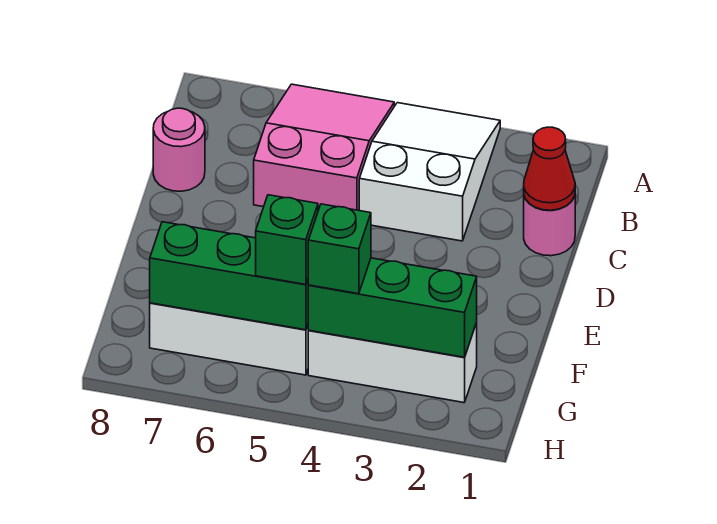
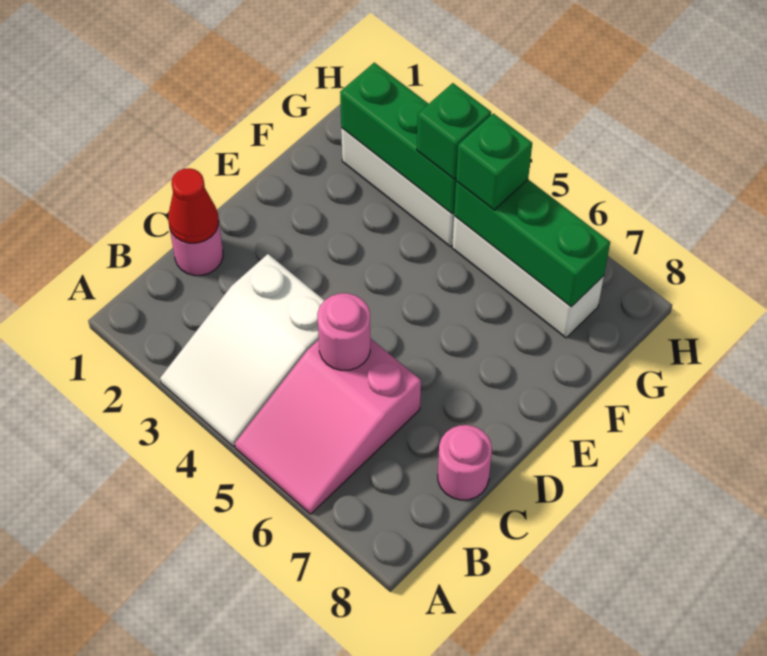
none -> pink round brick C5 level 2

